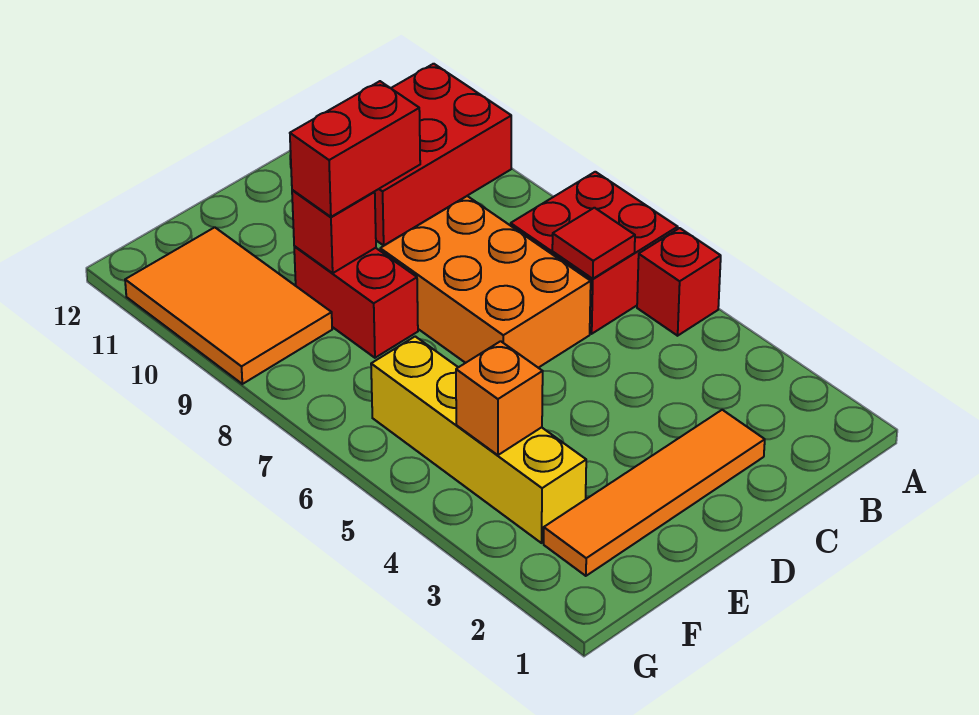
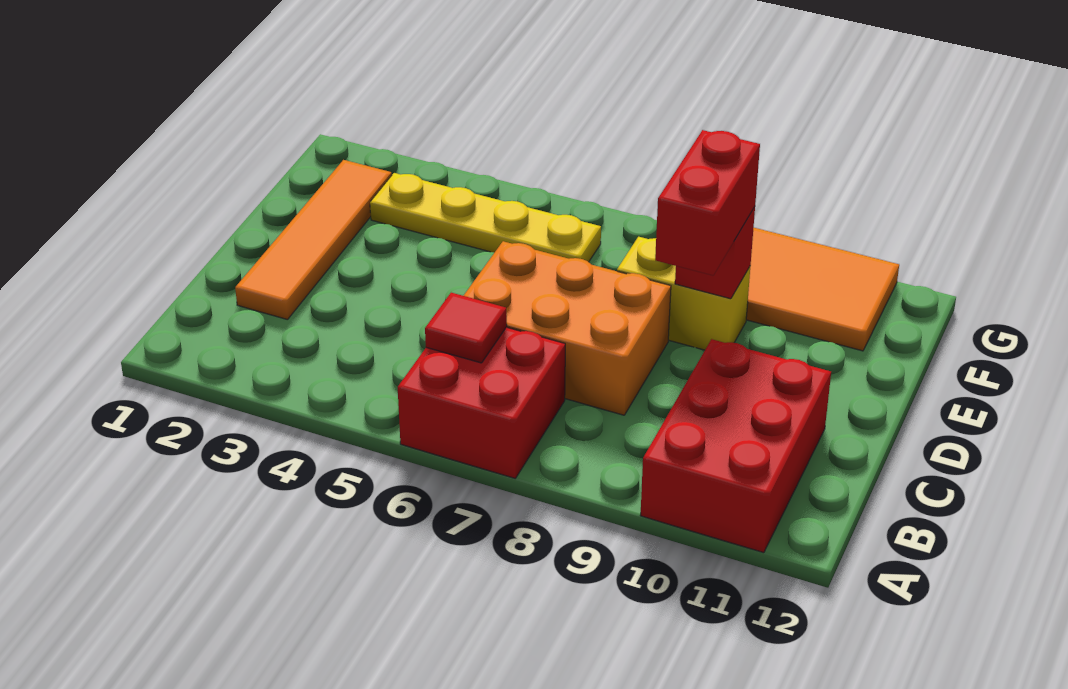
red brick A5 level 1 -> none
red brick E8:E9 level 1 -> yellow brick E8:E9 level 1
yellow brick F3:F6 level 1 -> yellow plate F3:F6 level 1
orange brick F4 level 2 -> none

